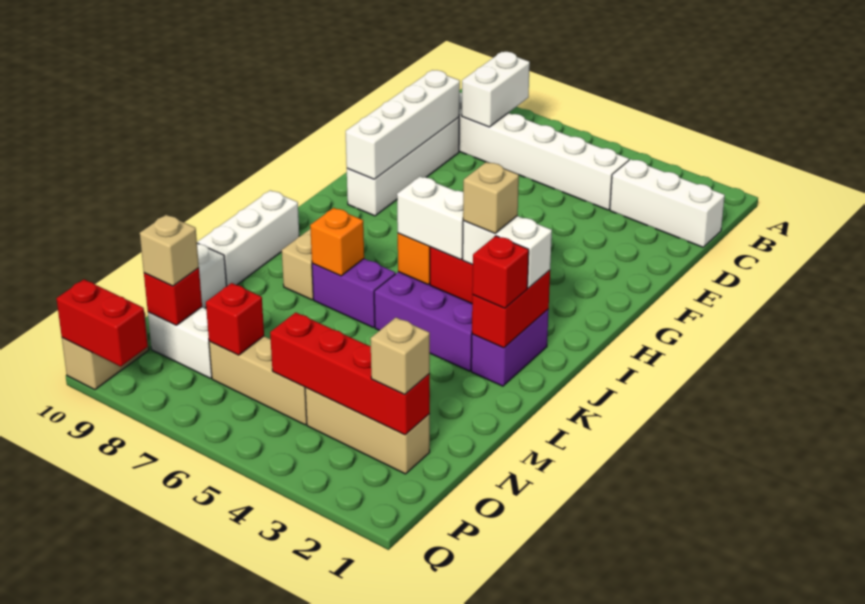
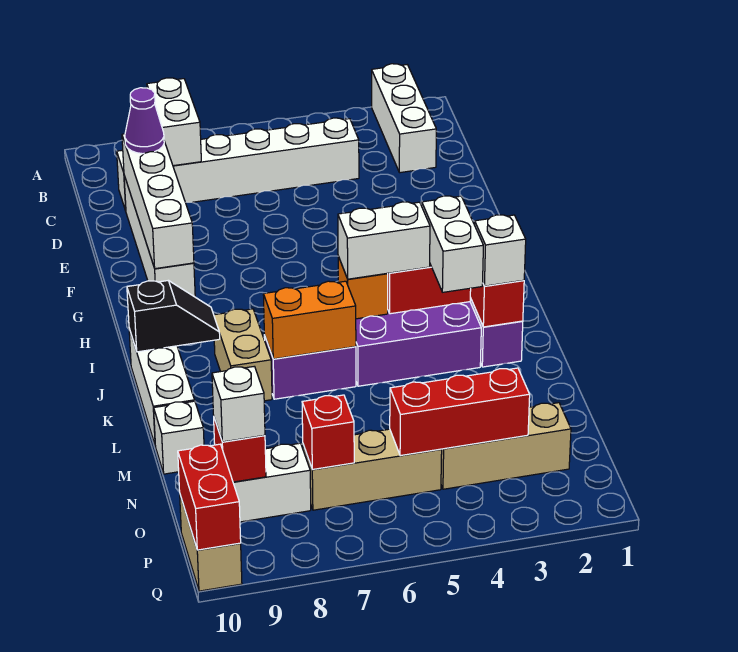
white brick C1:C3 level 1 -> white brick A2:C2 level 1
none -> purple cone D9 level 3
white brick J2:J3 level 3 -> white brick J3:K3 level 3
tan brick J3 level 4 -> none
none -> black slope J9:J10 level 2 top 10
red brick K2 level 3 -> white brick K2 level 3
orange brick K7 level 2 -> orange brick K6:K7 level 2
red brick O2:O5 level 2 -> red brick O3:O5 level 2
tan brick O2 level 3 -> none
tan brick O9 level 3 -> white brick O9 level 3
red brick Q9:Q10 level 2 -> red brick P10:Q10 level 2

